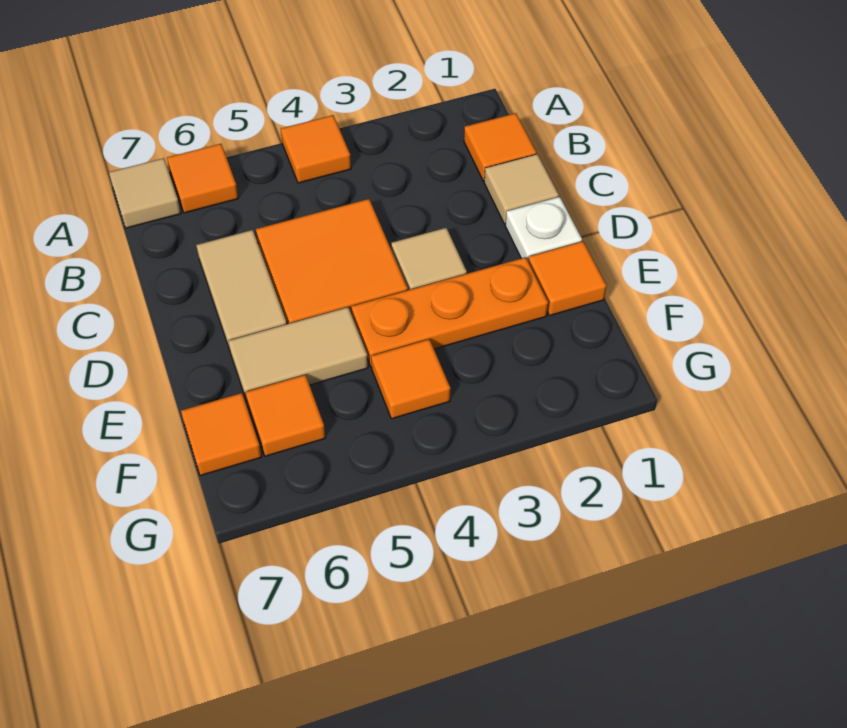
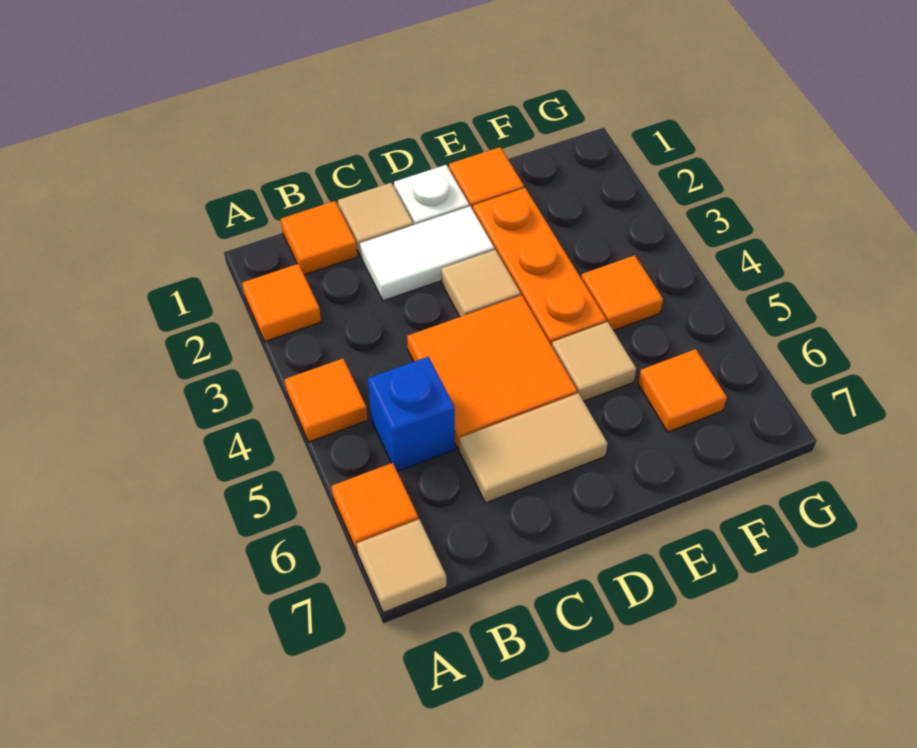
none -> blue brick B5 level 1
none -> white tile C2:D2 level 1
tan tile E5:E6 level 1 -> tan tile E5 level 1
orange tile F7 level 1 -> orange tile A2 level 1

